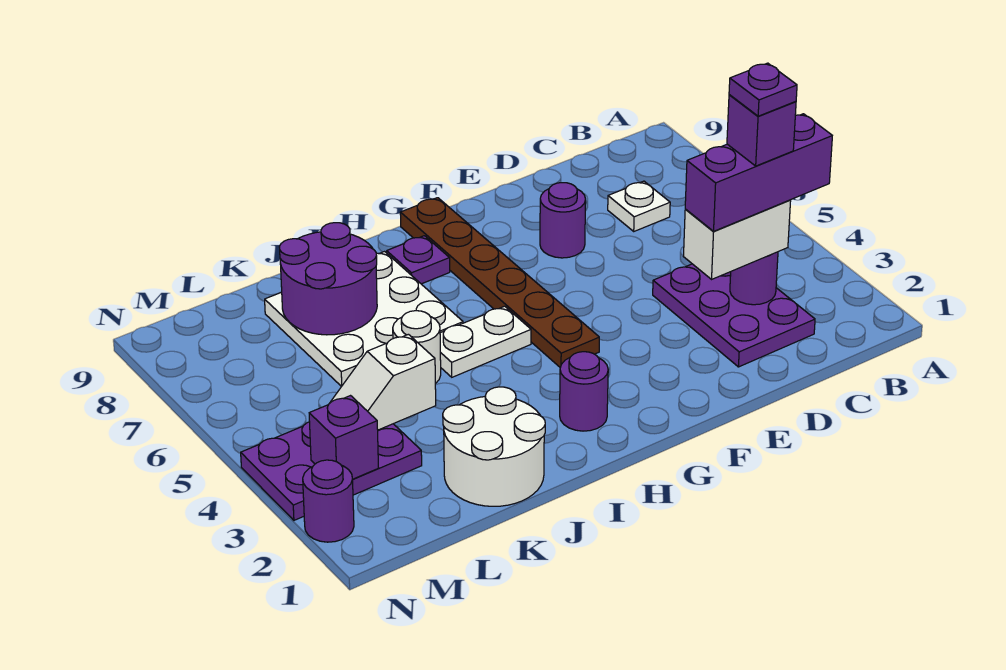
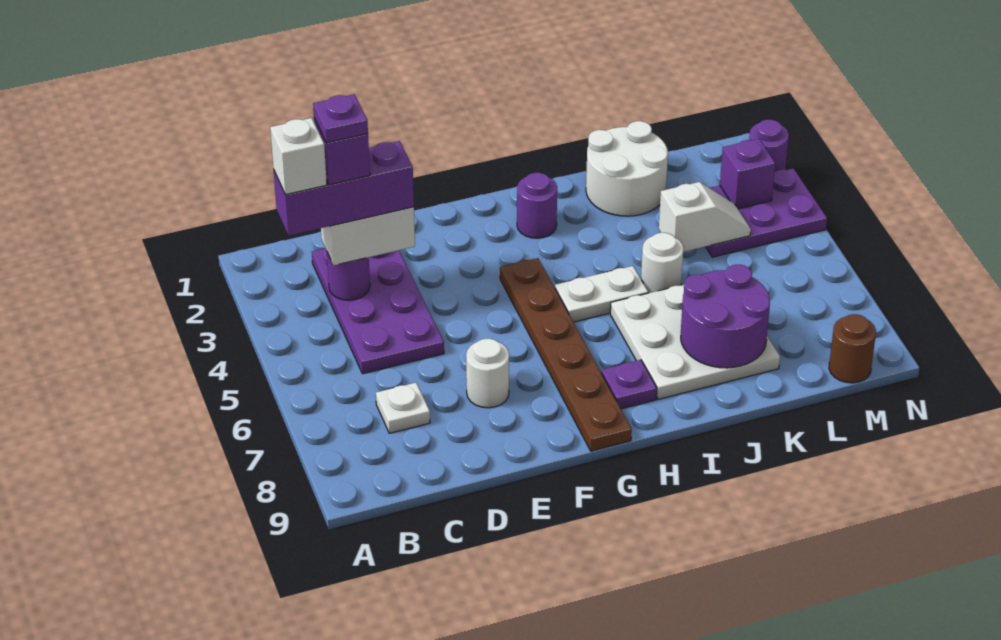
none -> white brick B3 level 5
purple plate C2:D4 level 1 -> purple plate C2:D5 level 1
purple round brick E7 level 1 -> white round brick E7 level 1
none -> brown round brick M9 level 1

